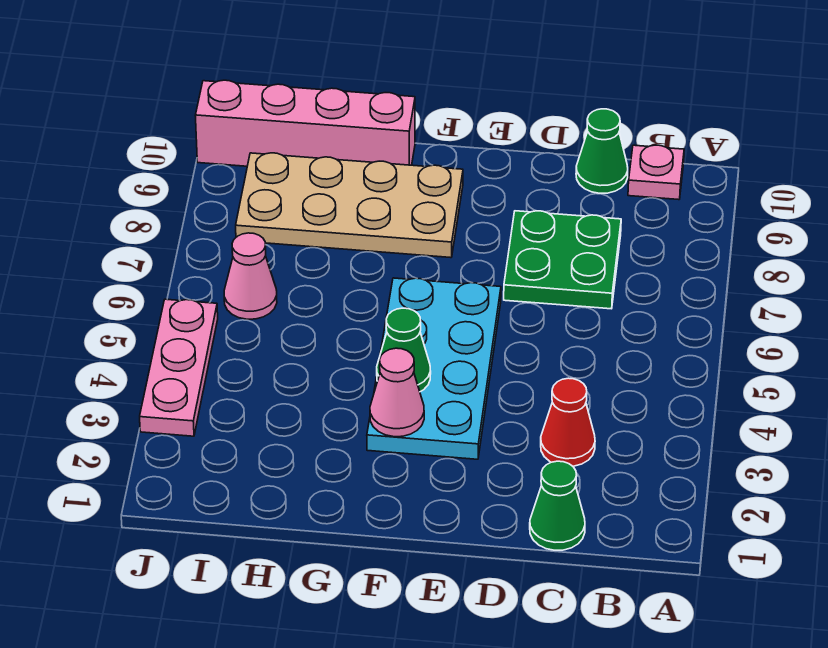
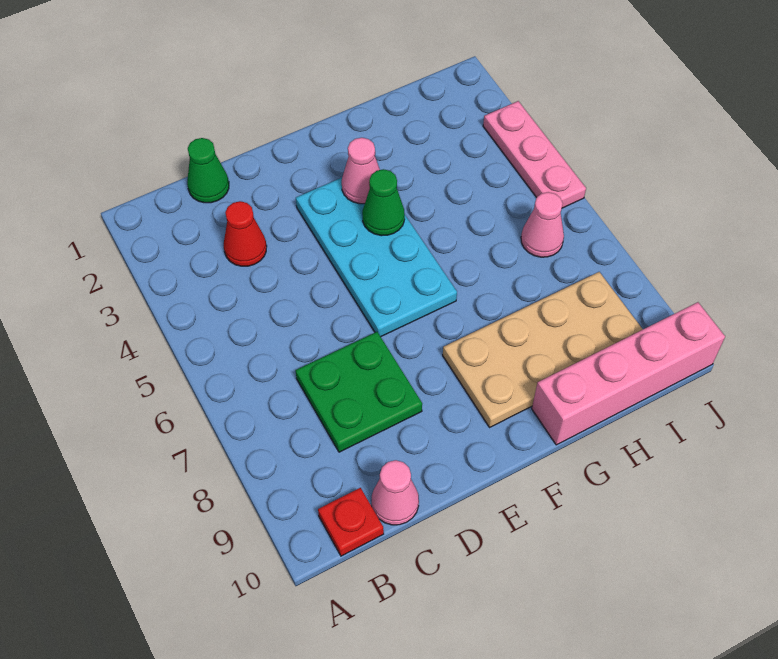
pink plate B10 level 1 -> red plate B10 level 1
green cone C10 level 1 -> pink cone C10 level 1

